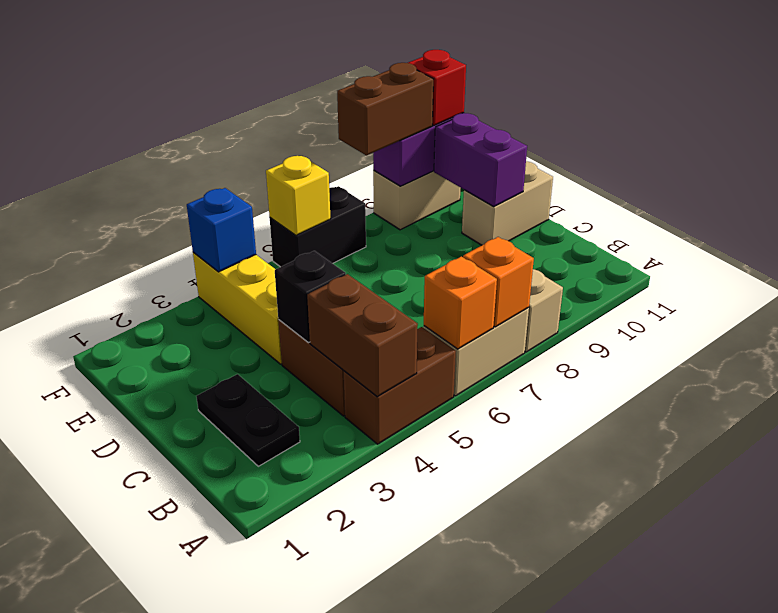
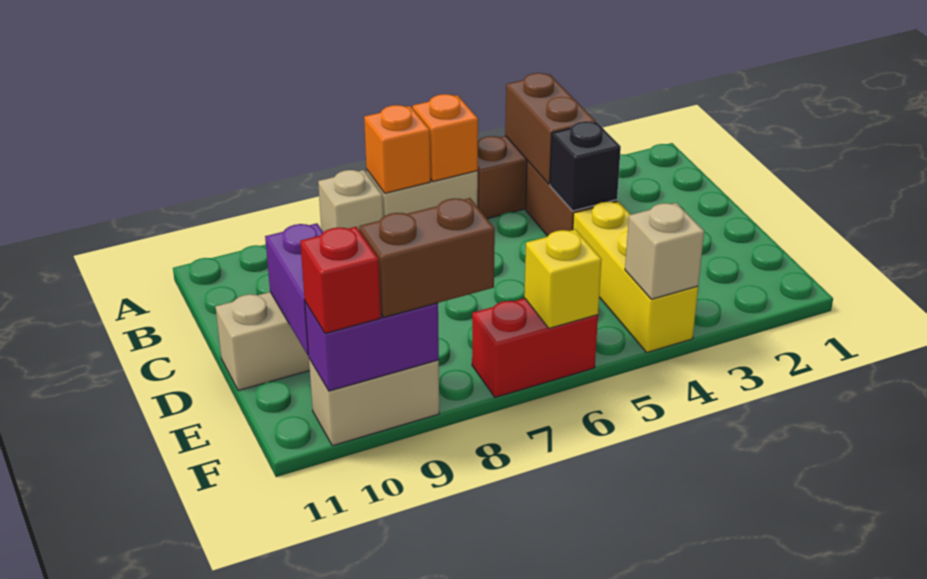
black plate B2:C2 level 1 -> none
blue brick F4 level 2 -> tan brick F4 level 2
black brick F6:F7 level 1 -> red brick F6:F7 level 1

